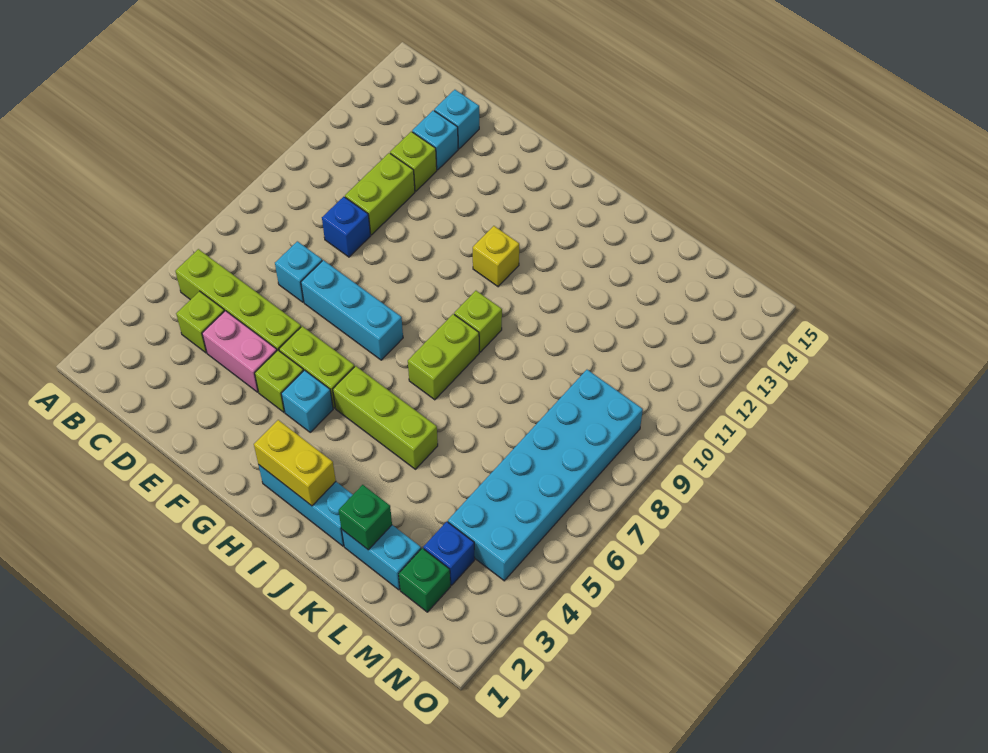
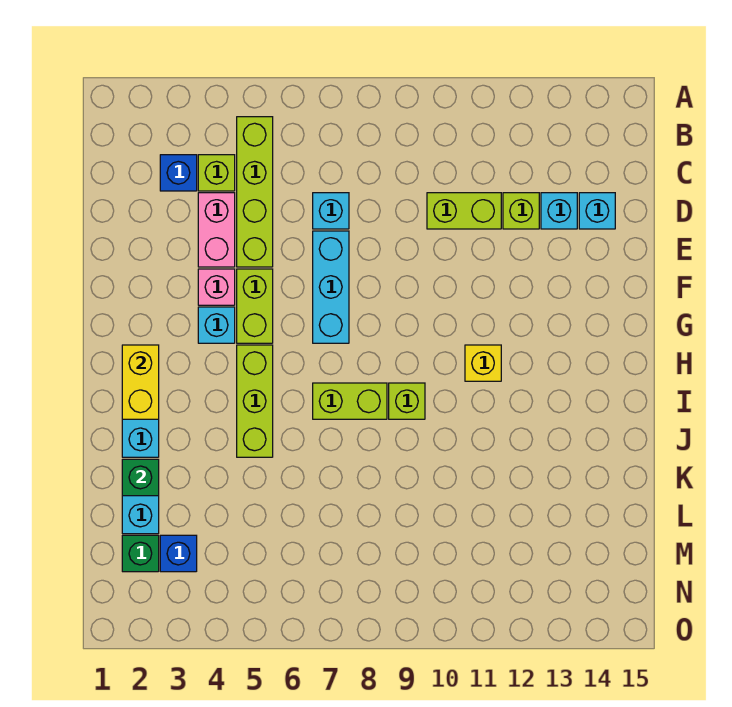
blue brick D9 level 1 -> blue brick C3 level 1
lime brick F4 level 1 -> pink brick F4 level 1
cyan brick M4:N9 level 1 -> none

